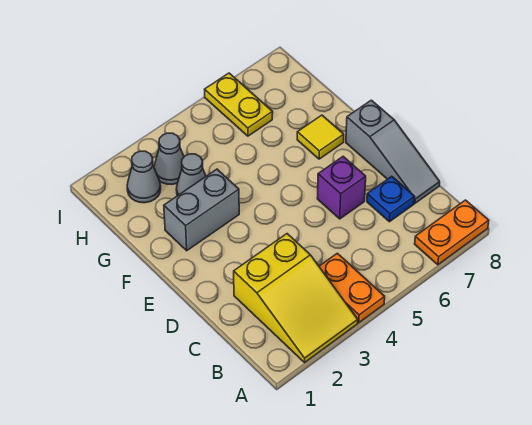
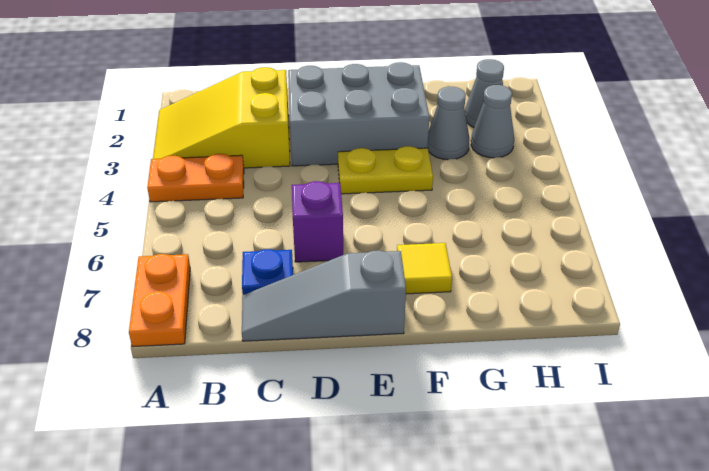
grey brick F2:F3 level 1 -> grey brick D2:F3 level 1
yellow plate H6:I6 level 1 -> yellow plate E4:F4 level 1

